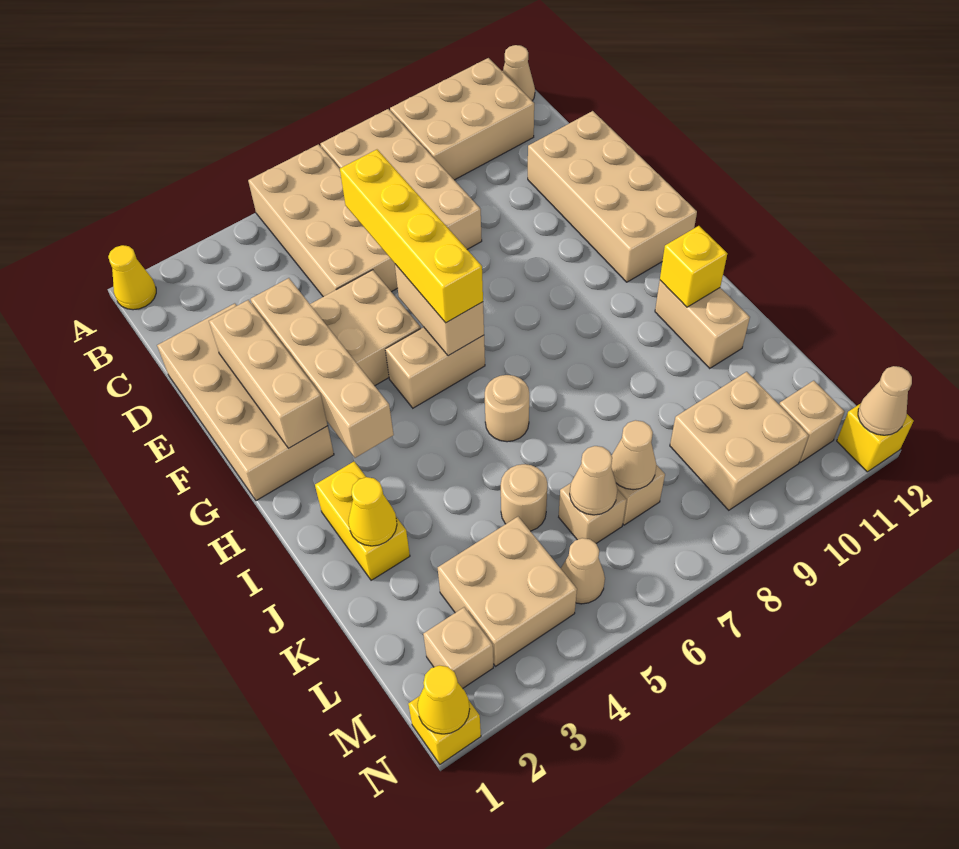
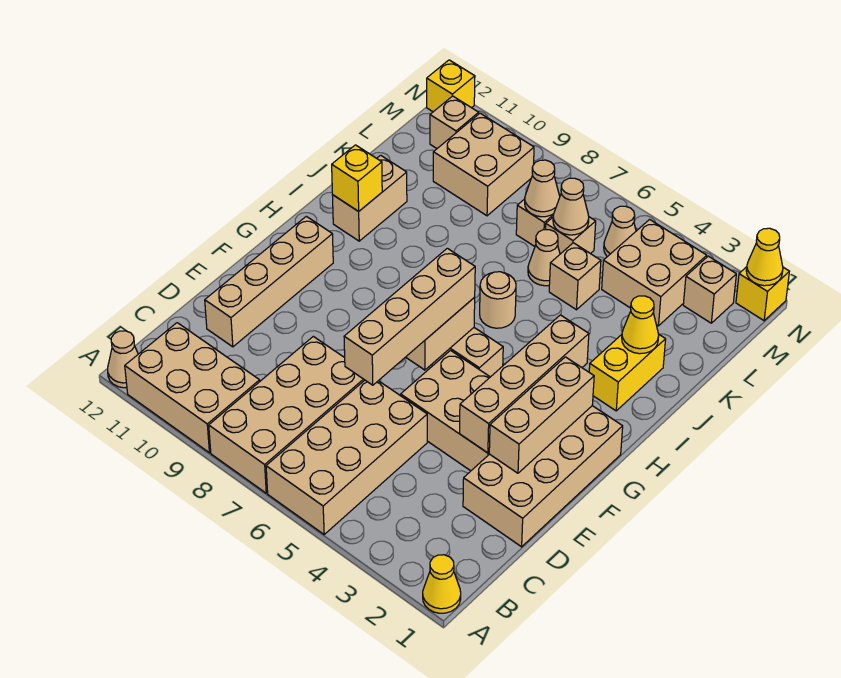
yellow brick D6:G6 level 3 -> tan brick D6:G6 level 3
tan brick D11:G12 level 1 -> tan brick D11:G11 level 1
tan round brick K5 level 1 -> tan brick K5 level 1
tan cone N12 level 2 -> tan cone K6 level 1

